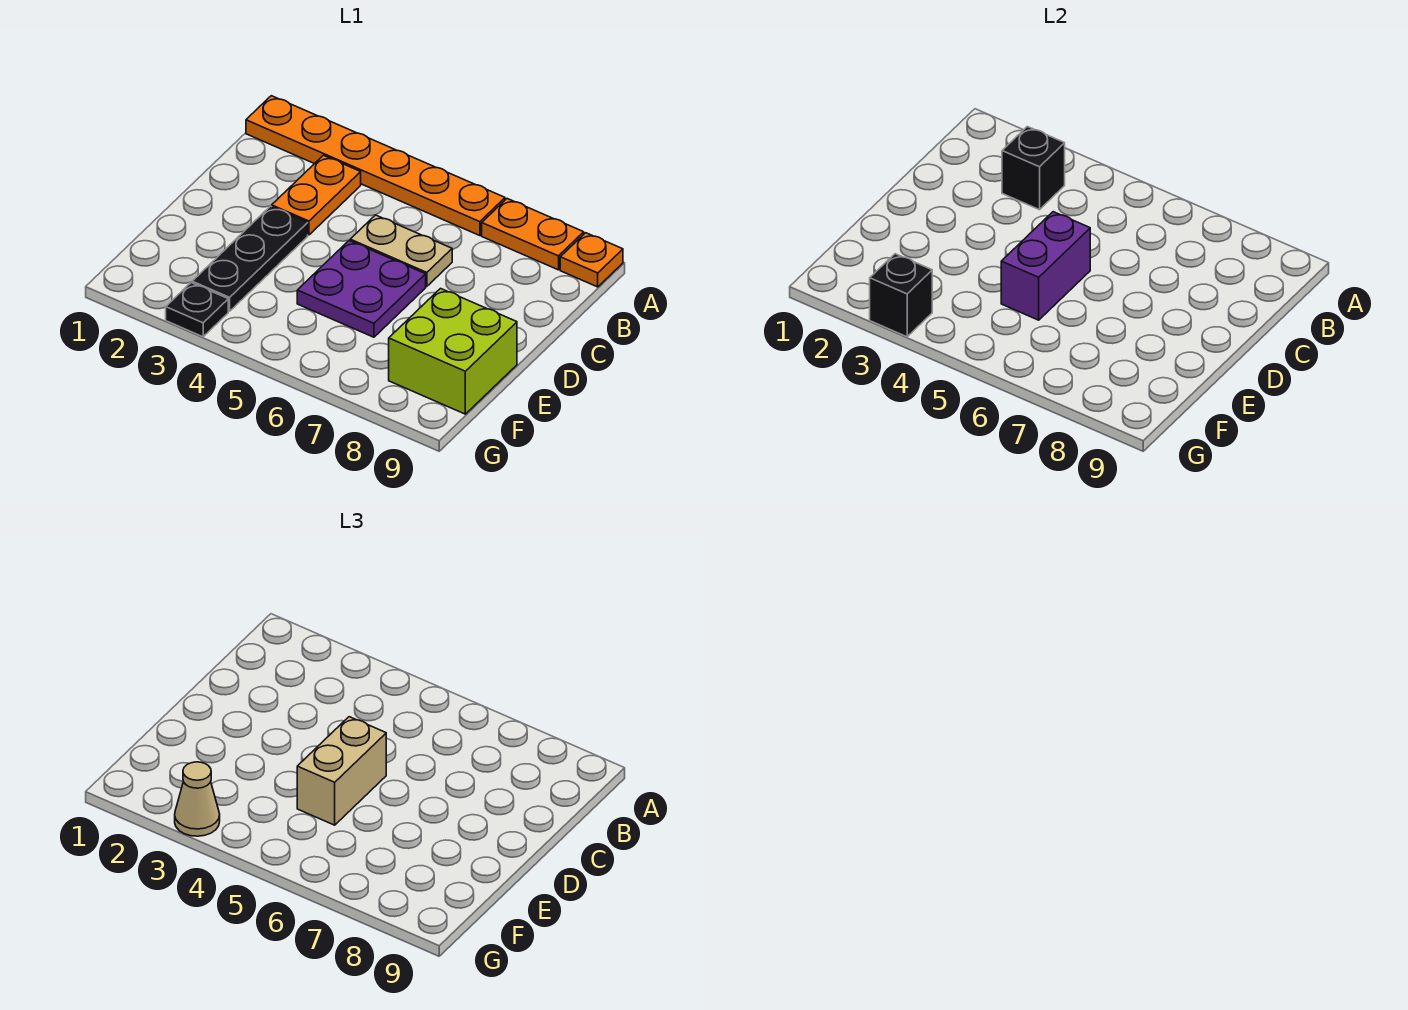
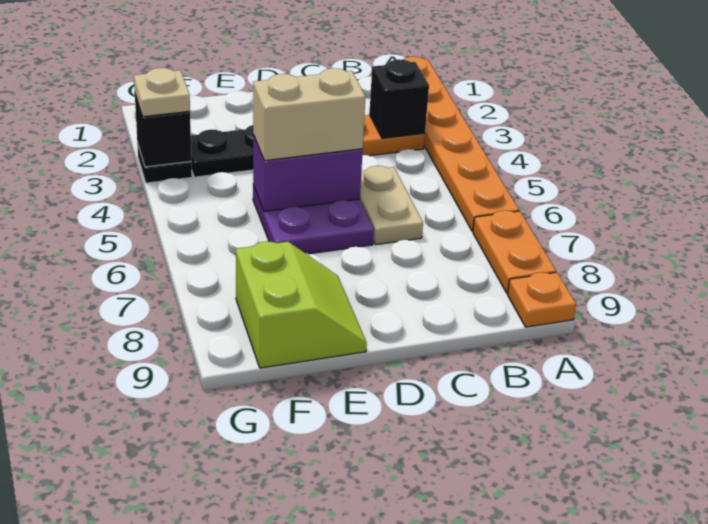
lime brick E8:F9 level 1 -> lime slope E8:F9 level 1 top F
tan cone G3 level 3 -> tan plate G3 level 3

